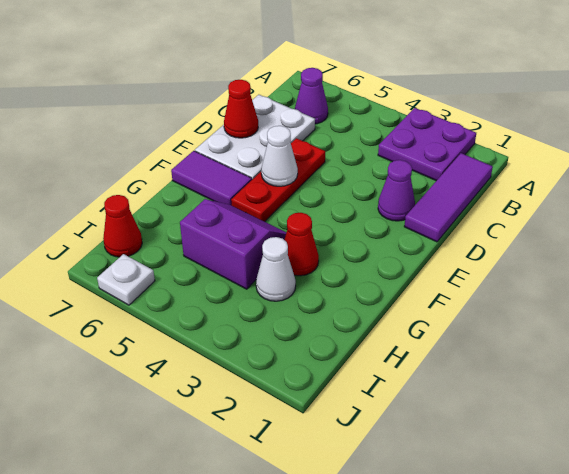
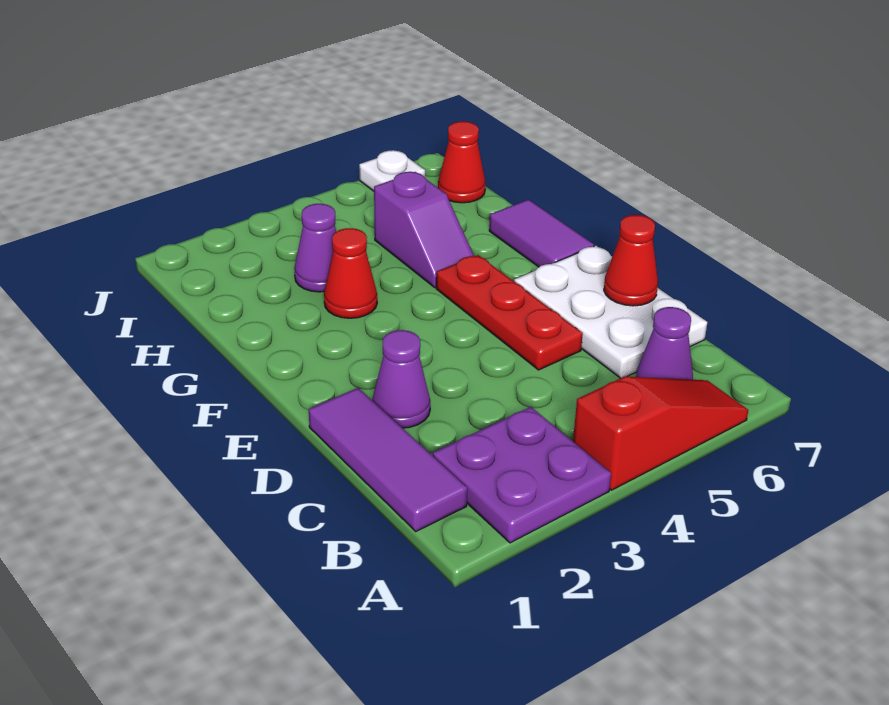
none -> red slope A4:A6 level 1 top 4
white cone E5 level 2 -> none
purple tile F6:F7 level 1 -> purple tile F7:G7 level 1
purple slope G4:H5 level 1 top H -> purple slope G5:H5 level 1 top H
white cone H3 level 1 -> purple cone H3 level 1

